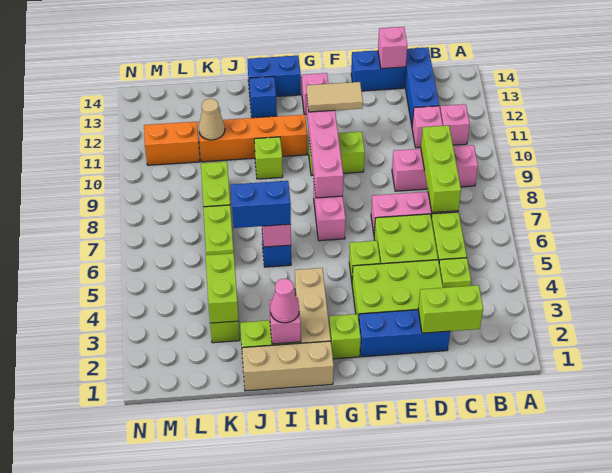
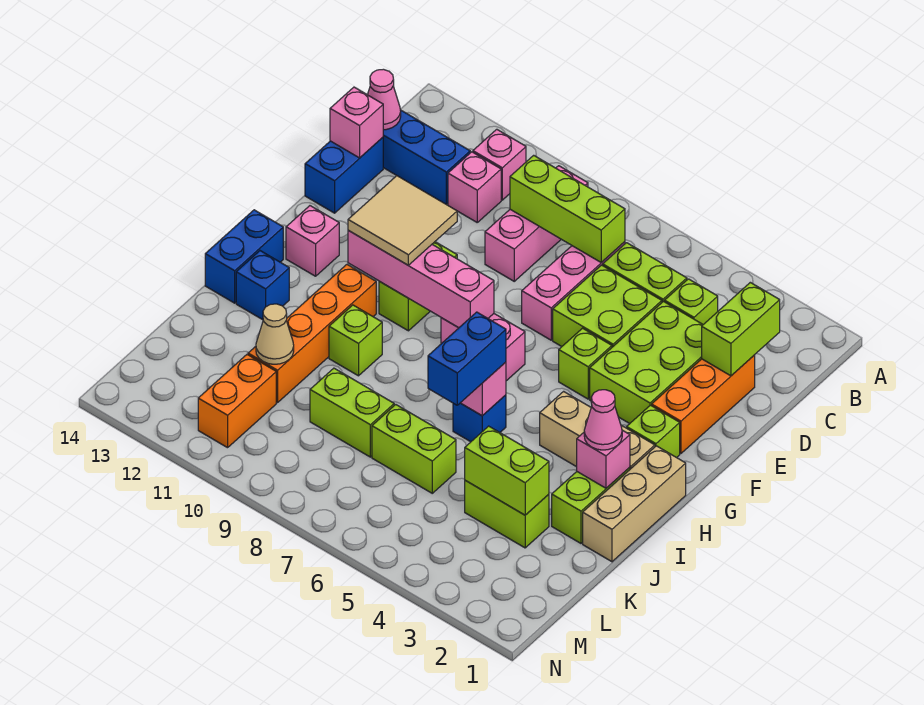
none -> pink cone C14 level 2
blue brick D2:F2 level 1 -> orange brick D2:F2 level 1
tan tile F11:G11 level 3 -> tan tile F10:G11 level 3

